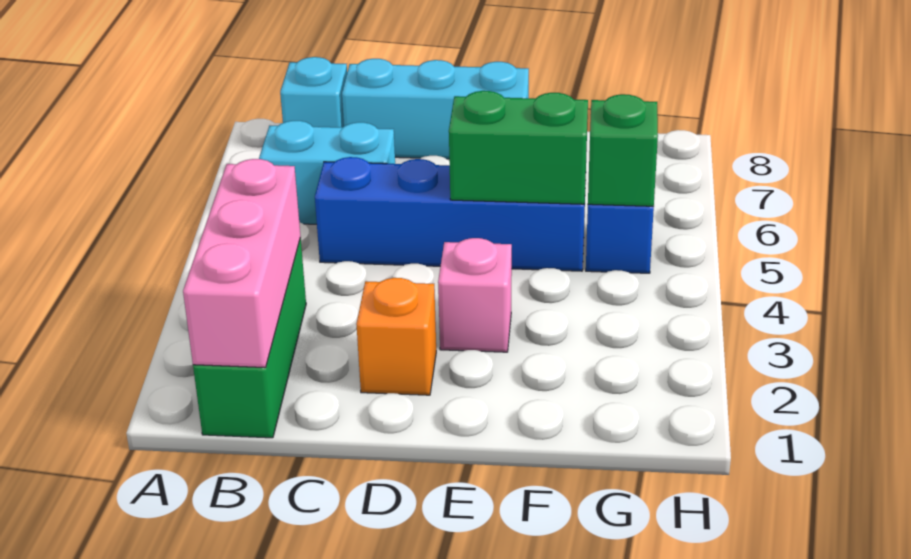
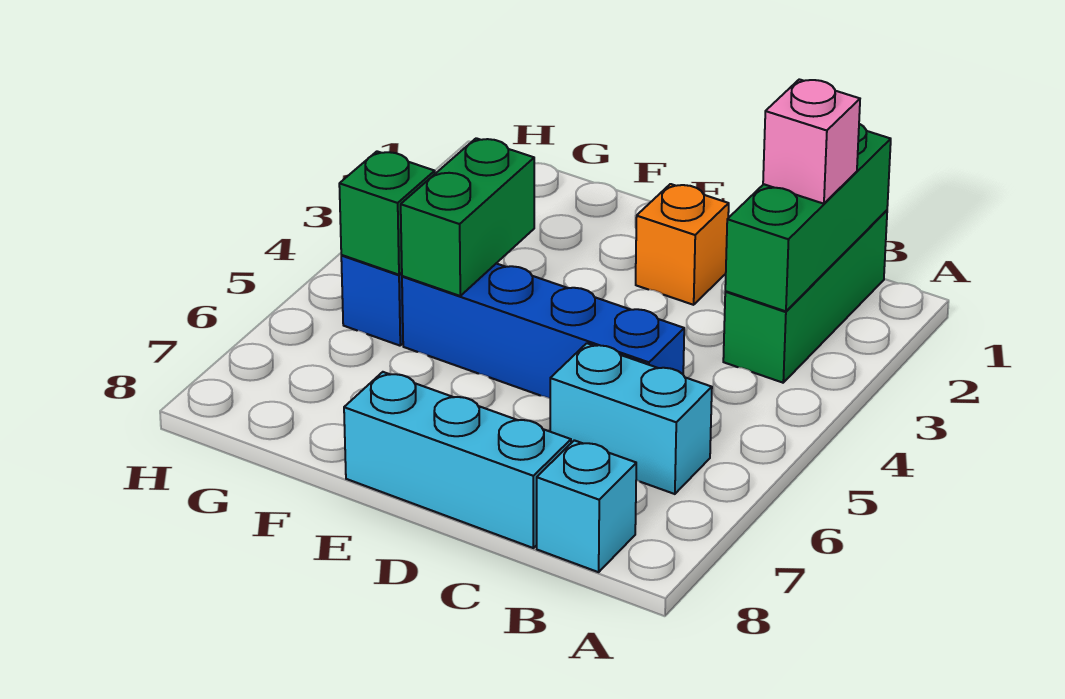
pink brick B1:B3 level 2 -> green brick B1:B3 level 2
pink brick E3 level 1 -> pink brick B2 level 3
green brick E5:F5 level 2 -> green brick F4:F5 level 2

